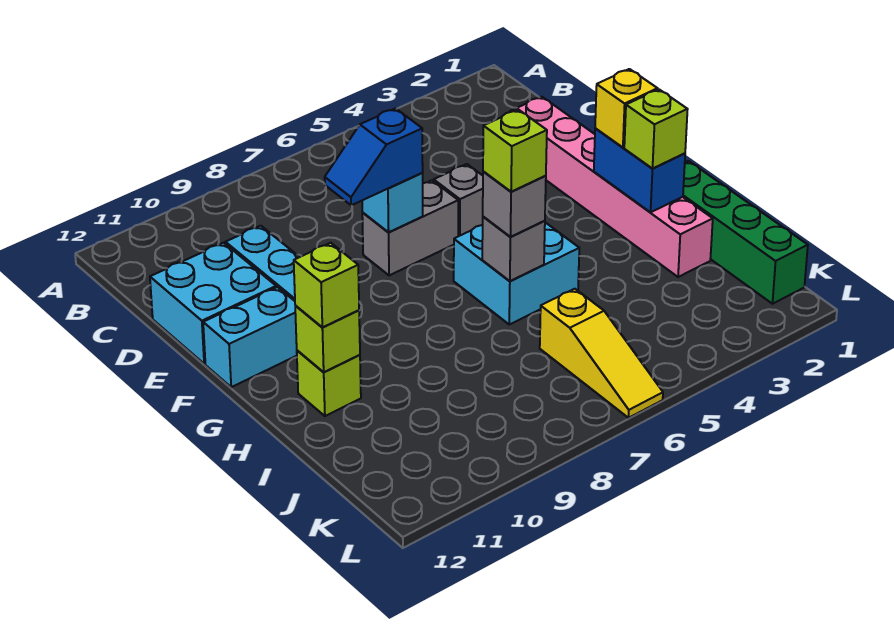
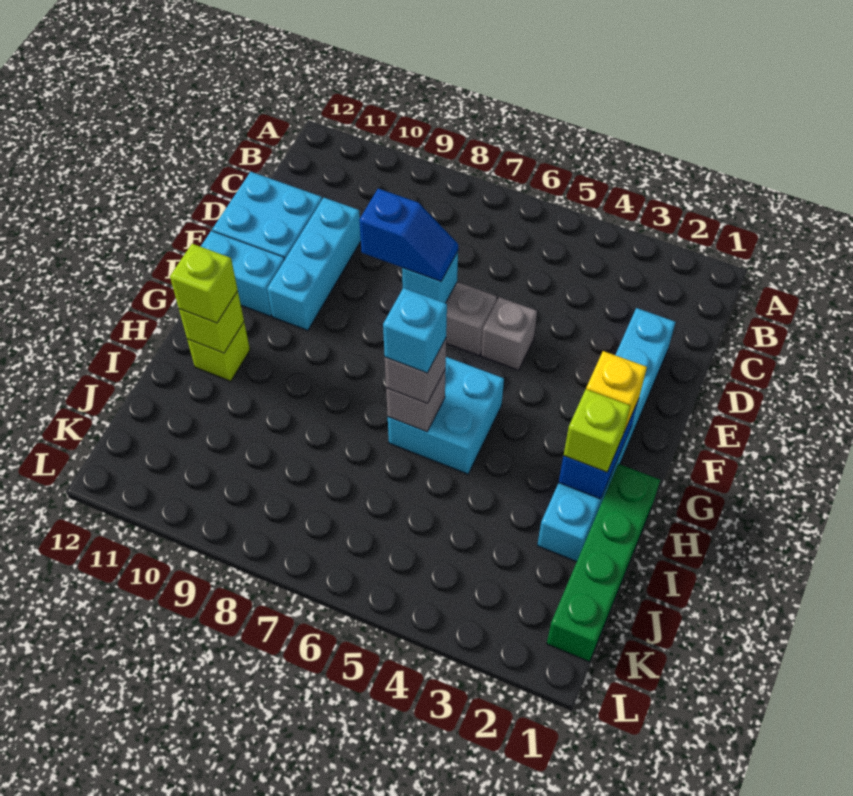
pink brick D2:I2 level 1 -> cyan brick D2:I2 level 1
blue slope E7:E8 level 3 top 7 -> blue slope E7:E8 level 3 top 8
lime brick H6 level 4 -> cyan brick H6 level 4
yellow slope J6:L6 level 1 top J -> none

